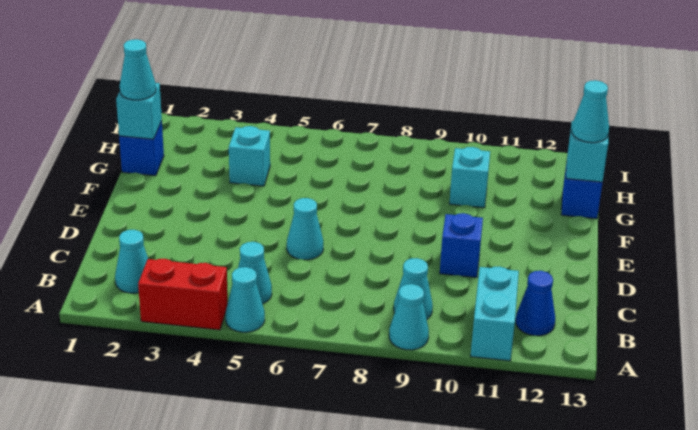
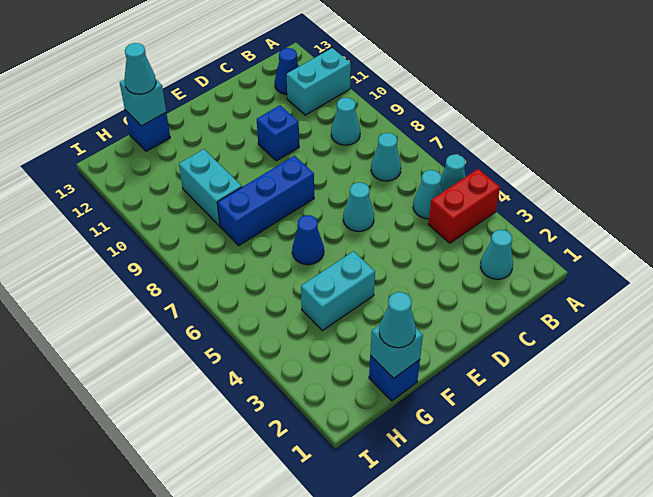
red brick A3:A4 level 1 -> red brick A4:B4 level 1
cyan cone A9 level 1 -> cyan cone B7 level 1
none -> blue brick E8:G8 level 1
none -> blue cone F6 level 1
cyan brick G4 level 1 -> cyan brick F4:G4 level 1
cyan brick G10 level 1 -> cyan brick G9:G10 level 1

